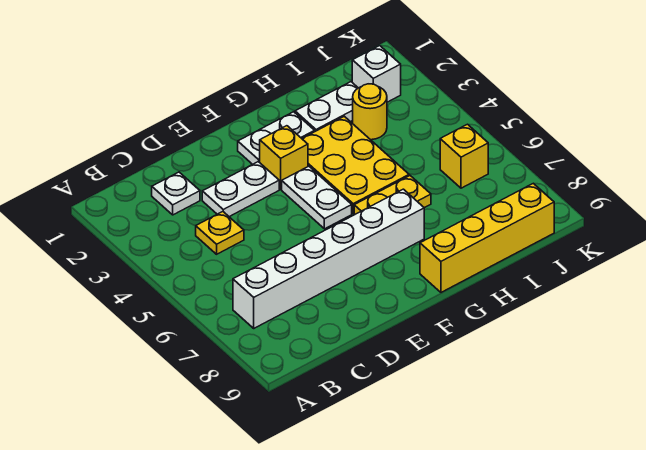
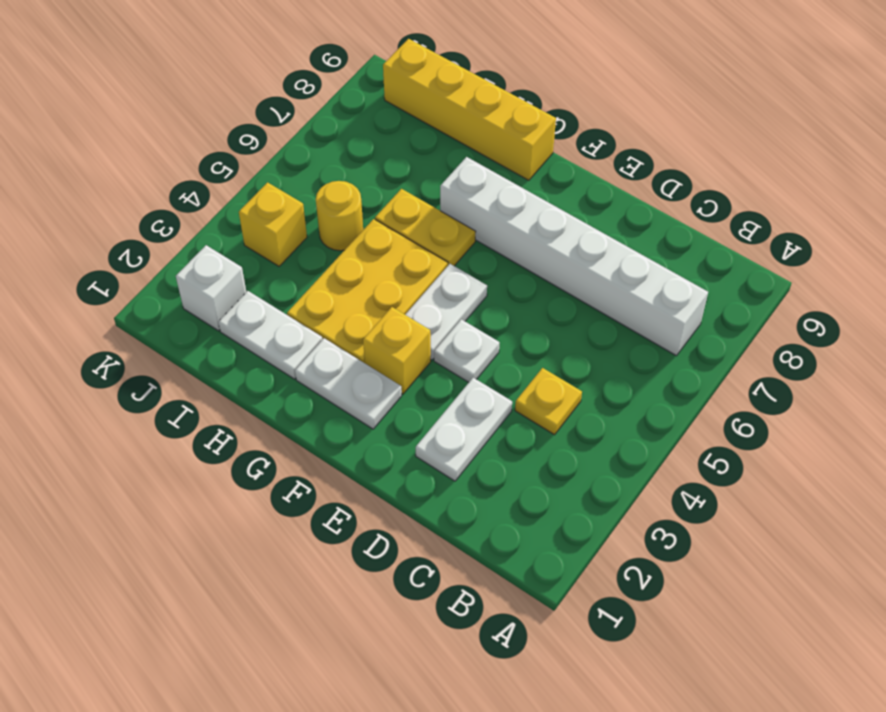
white plate C2 level 1 -> white plate E4 level 1
white plate D3:E3 level 1 -> white plate D2:D3 level 1
yellow round brick I3 level 1 -> yellow round brick I5 level 1
yellow brick J6 level 1 -> yellow brick J4 level 1

